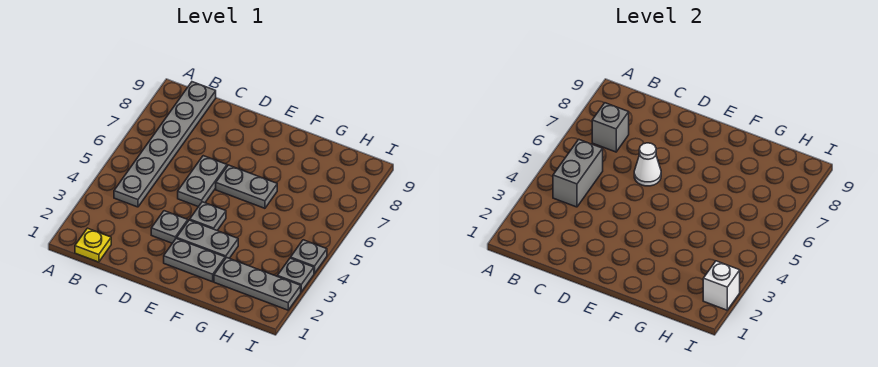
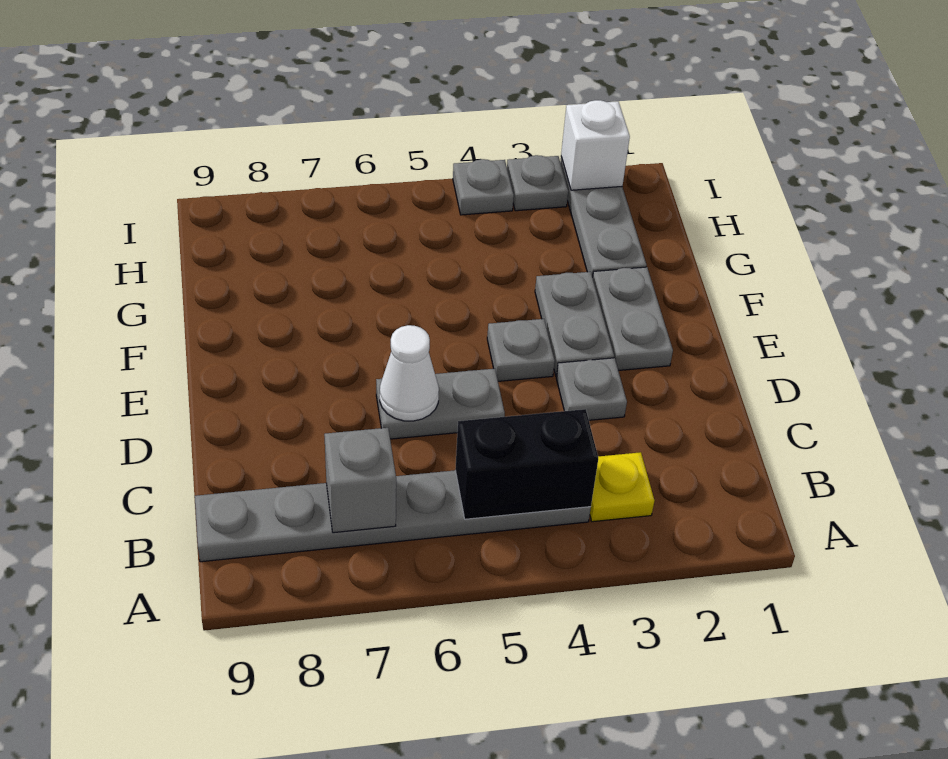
yellow plate B1 level 1 -> yellow plate B3 level 1
grey brick B4:B5 level 2 -> black brick B4:B5 level 2
grey plate E6:F6 level 1 -> none

